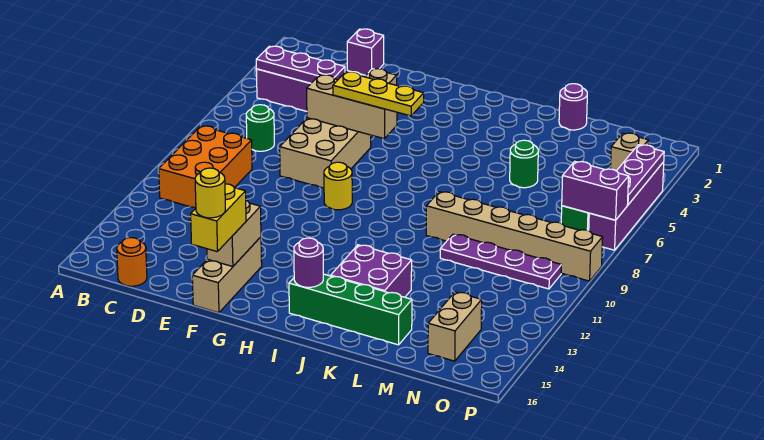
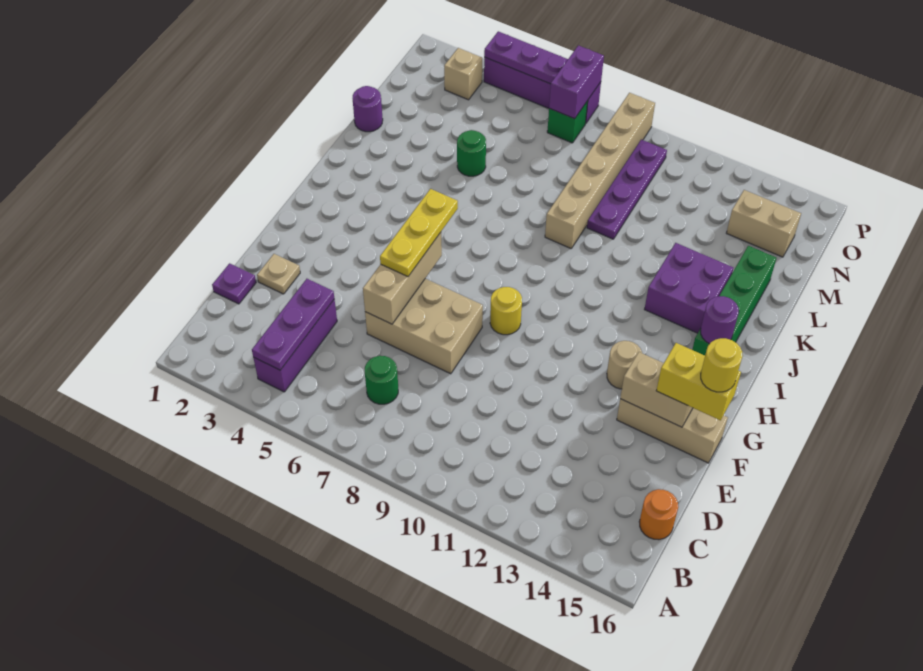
orange brick B9:C11 level 1 -> none
purple brick D1 level 1 -> purple plate D1 level 1
none -> tan round brick G13 level 1

